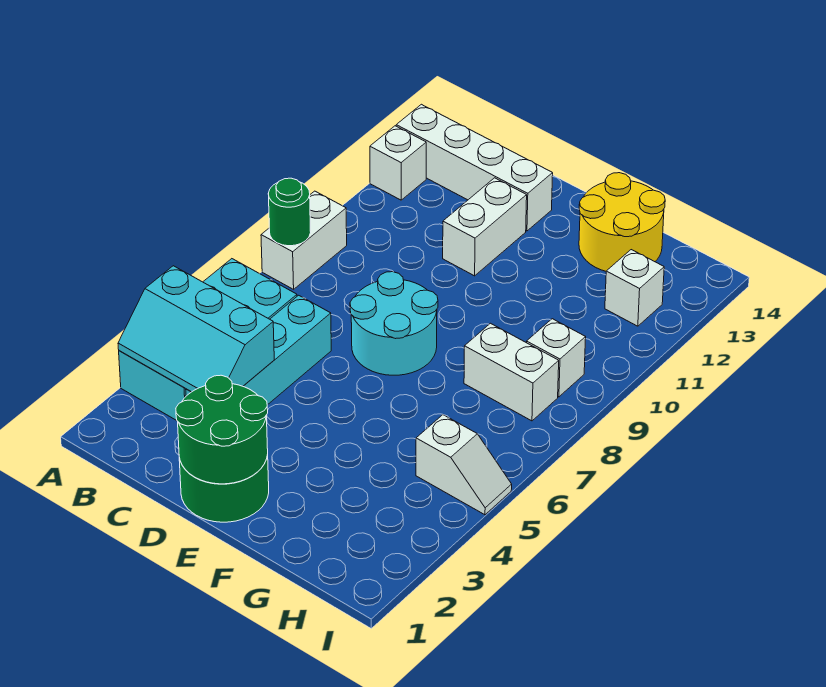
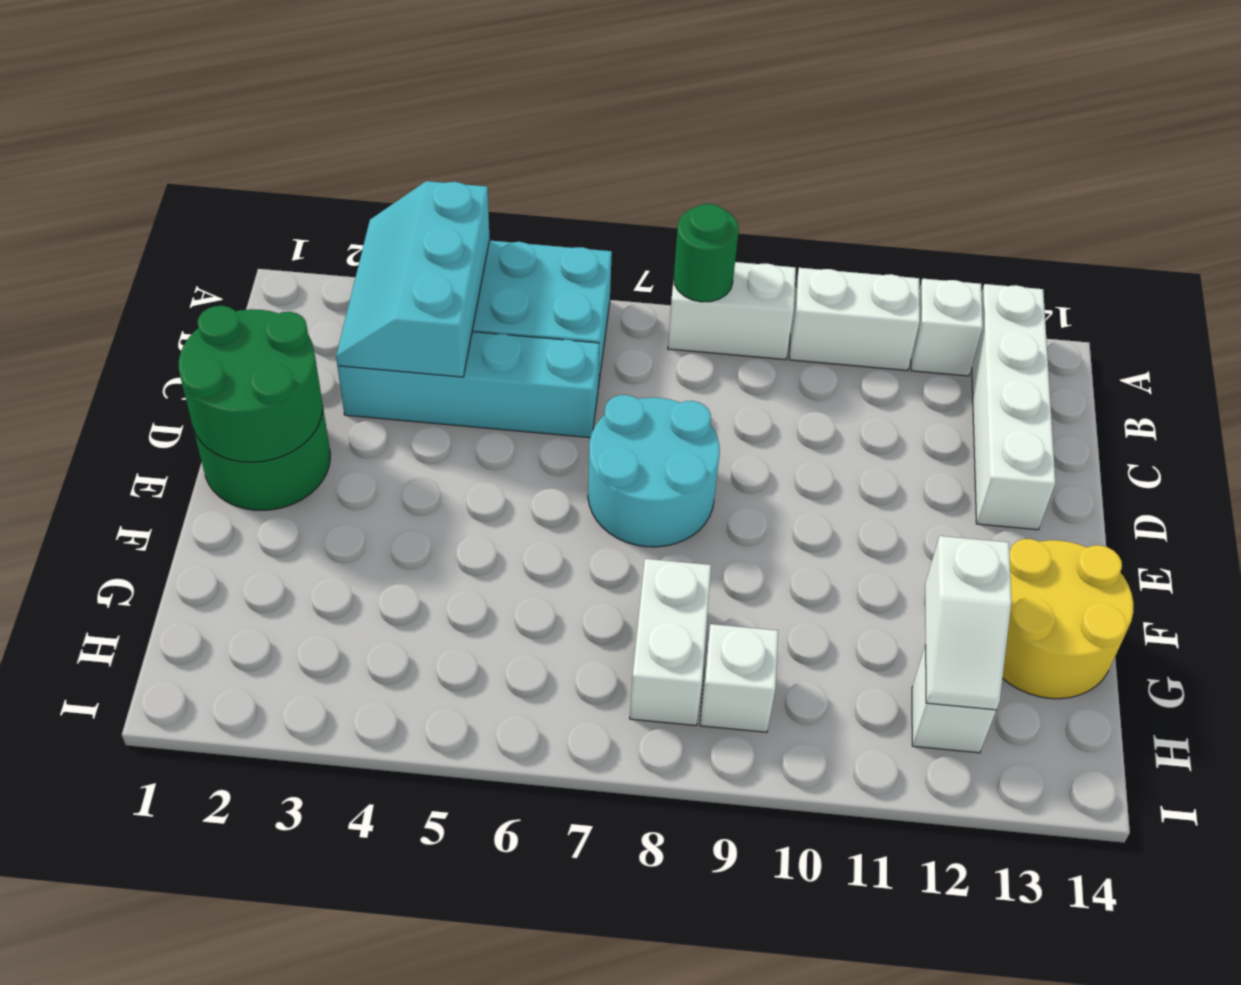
white brick D11:D12 level 1 -> white brick A10:A11 level 1
white slope H5:I5 level 1 top H -> white slope G12:H12 level 2 top G

